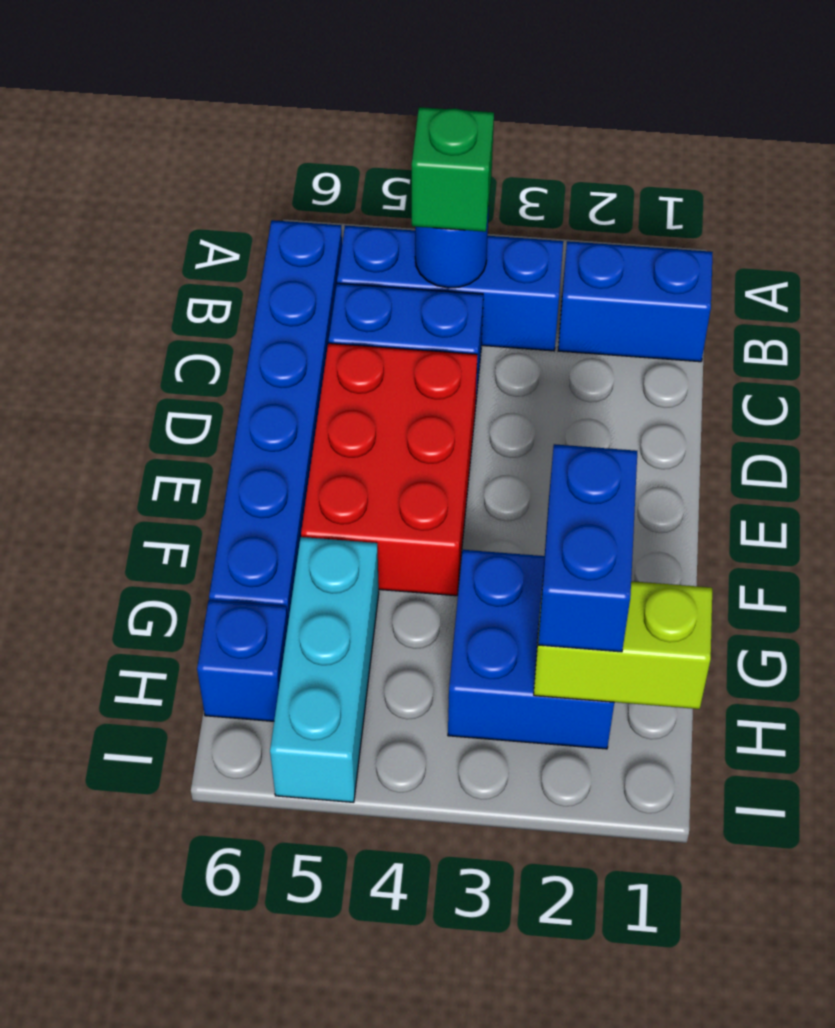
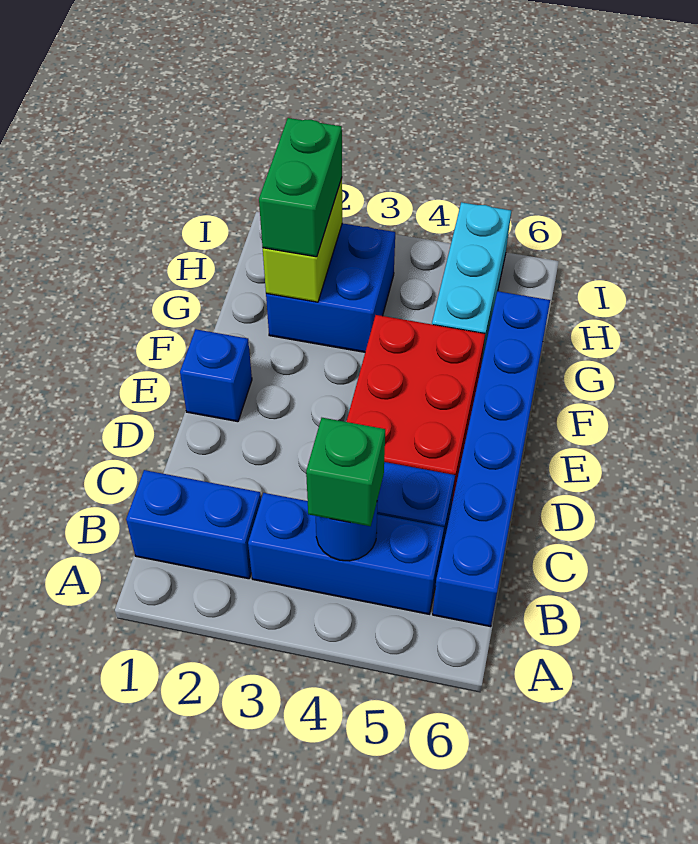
blue brick G2:H2 level 3 -> green brick G2:H2 level 3
lime brick H1:H2 level 2 -> lime brick G2:H2 level 2
blue brick H6 level 1 -> blue brick E1 level 1

